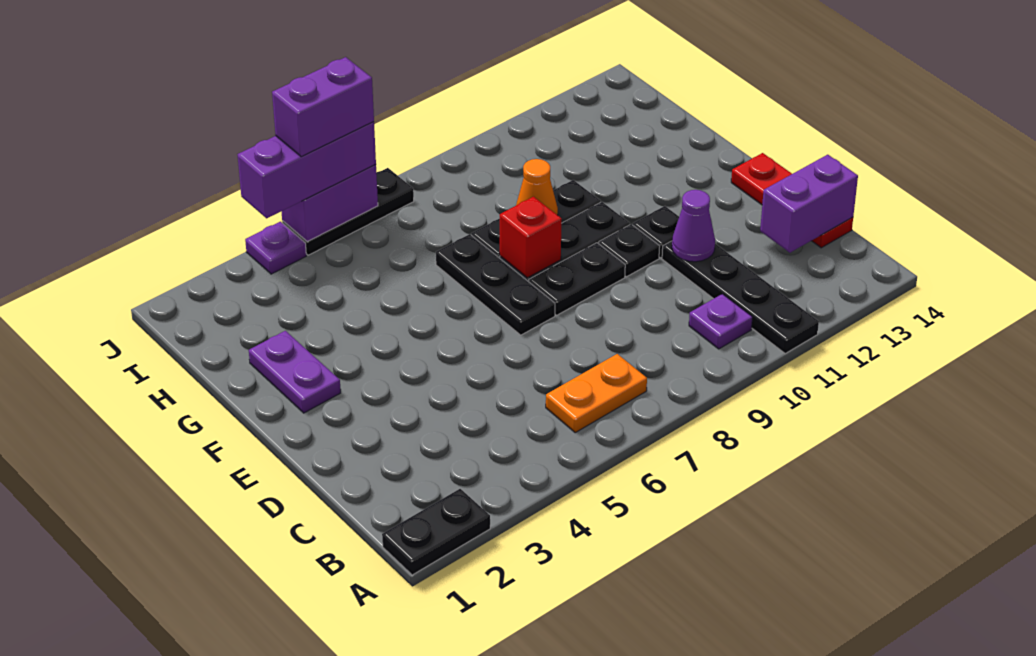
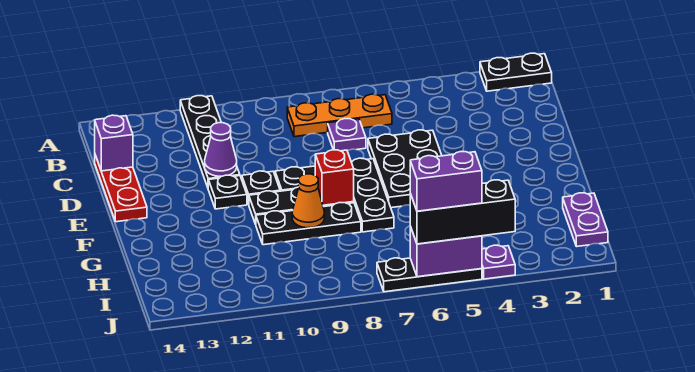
orange plate B6:B7 level 1 -> orange plate B6:B8 level 1
purple plate B10 level 1 -> purple plate C7 level 1
purple brick C13:C14 level 2 -> purple brick C14 level 2
none -> black plate D5:F6 level 1
purple plate F2:G2 level 1 -> purple plate H1:I1 level 1
purple brick J4:J6 level 3 -> black brick J4:J6 level 3

